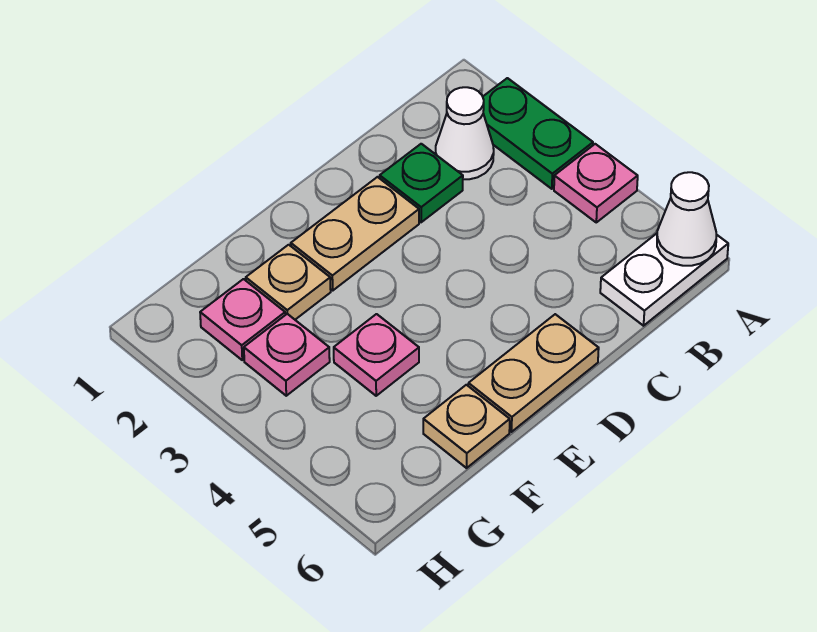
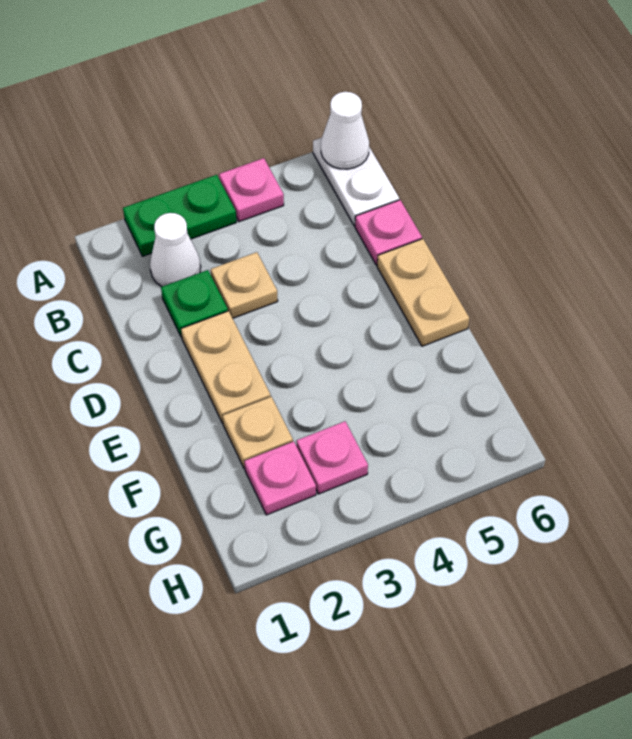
pink plate F4 level 1 -> pink plate C6 level 1
tan plate F6 level 1 -> tan plate C3 level 1

